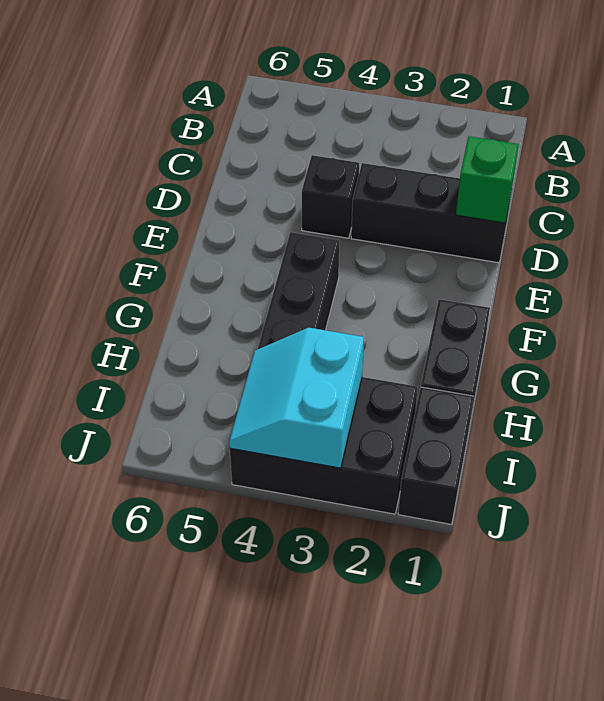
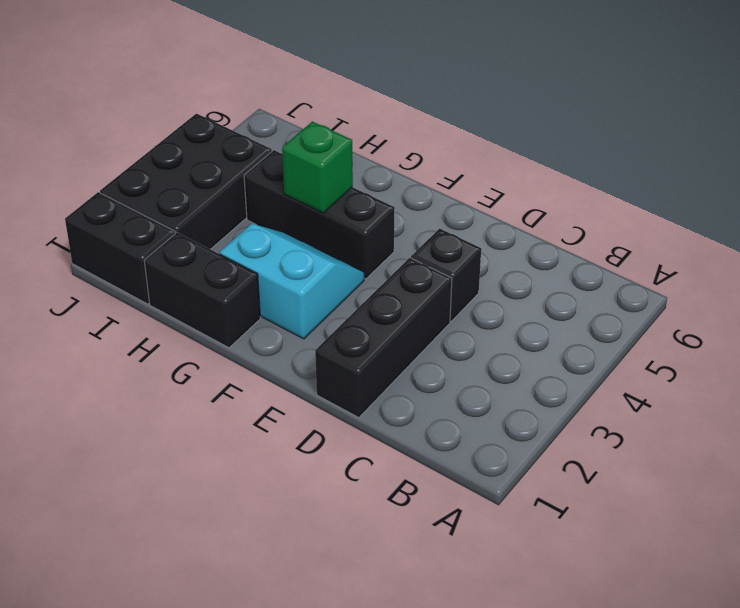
green brick D1 level 2 -> green brick G4 level 2
cyan slope I3:J4 level 2 top 3 -> cyan slope F2:G3 level 1 top 2

